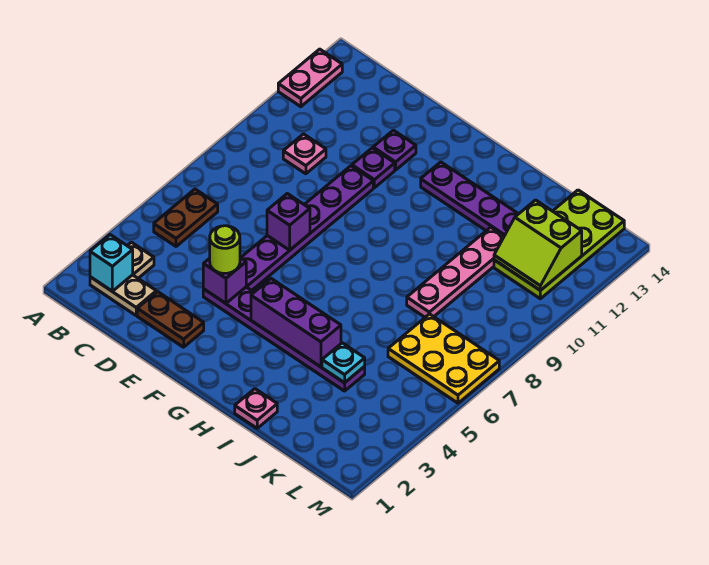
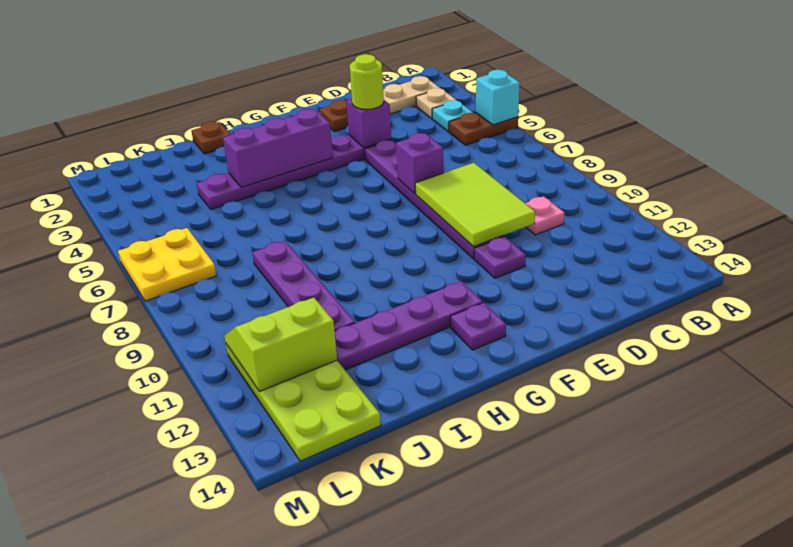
pink plate A12:A13 level 1 -> none
cyan brick B2 level 2 -> cyan brick A5 level 2
brown plate B5:B6 level 1 -> brown plate A5:B5 level 1
none -> lime tile D8:E10 level 2
purple plate E12 level 1 -> purple plate G13 level 1
pink plate I1 level 1 -> brown plate I1 level 1
cyan plate J4 level 2 -> cyan plate B4 level 1
pink plate J8:J11 level 1 -> purple plate J8:J11 level 1
yellow plate K6:M7 level 1 -> yellow plate L6:M7 level 1

